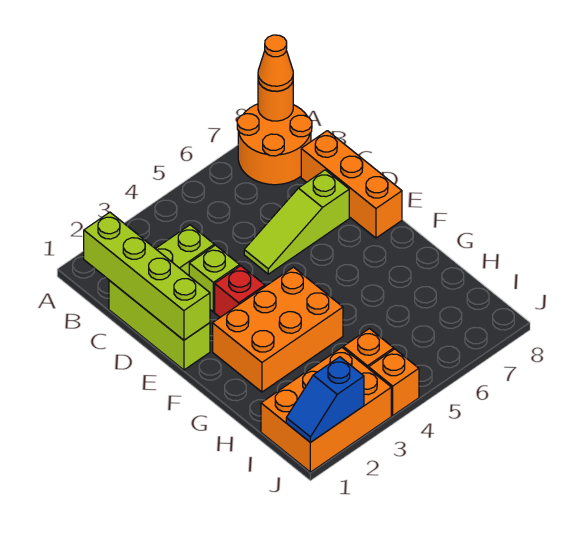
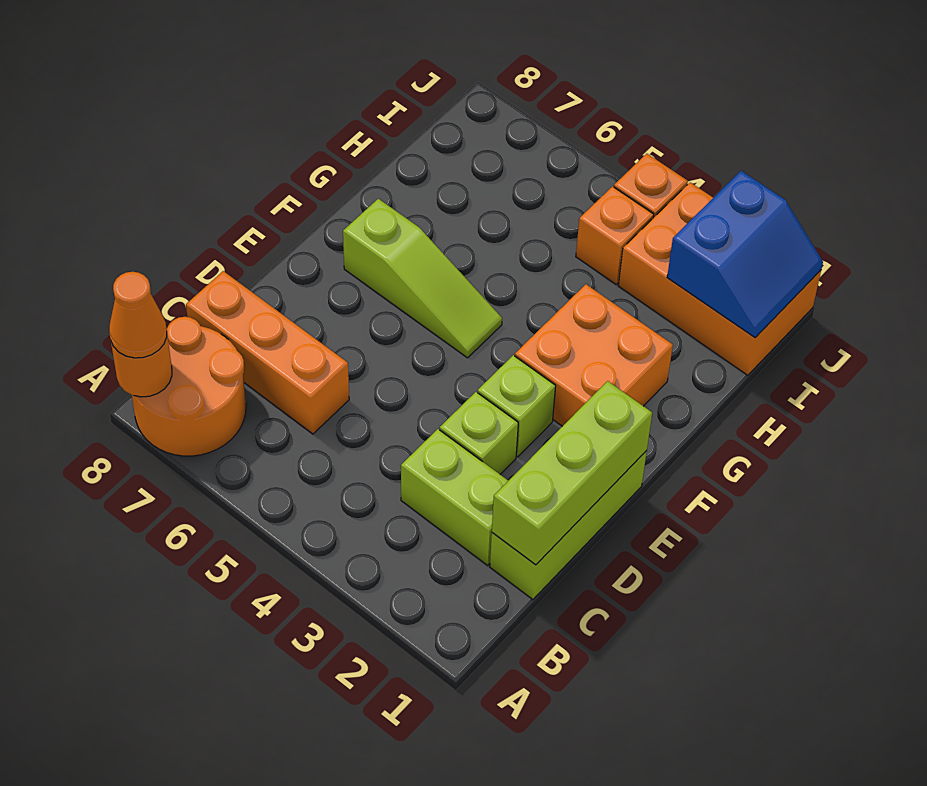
lime brick B1:E1 level 2 -> lime brick C1:E1 level 2
orange brick C8:E8 level 1 -> orange brick C6:C8 level 1
lime slope D5:D7 level 1 top 7 -> lime slope F5:F7 level 1 top 7
red brick E3 level 1 -> lime brick E3 level 1
orange brick F2:G4 level 1 -> orange brick F2:G3 level 1
blue slope J1:J2 level 2 top 2 -> blue slope I1:J2 level 2 top 2

